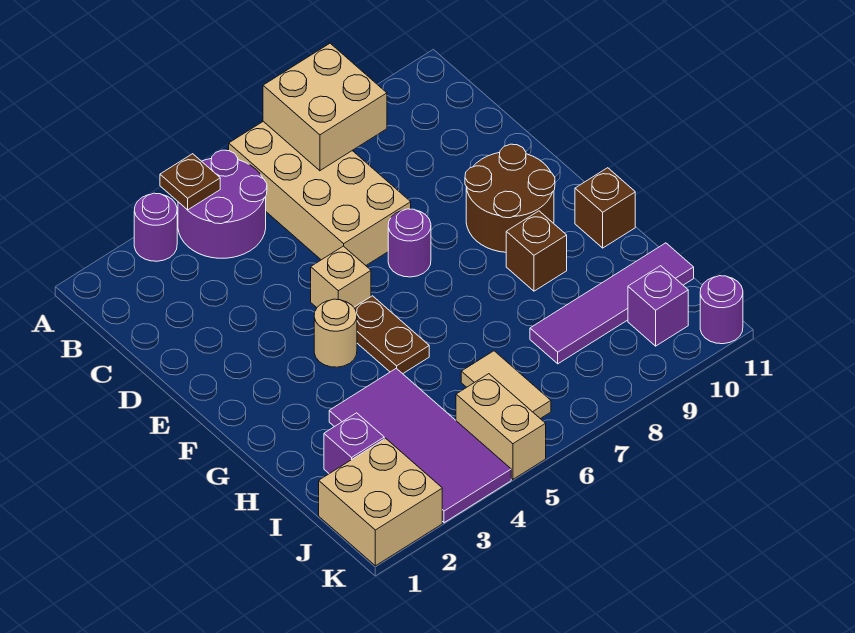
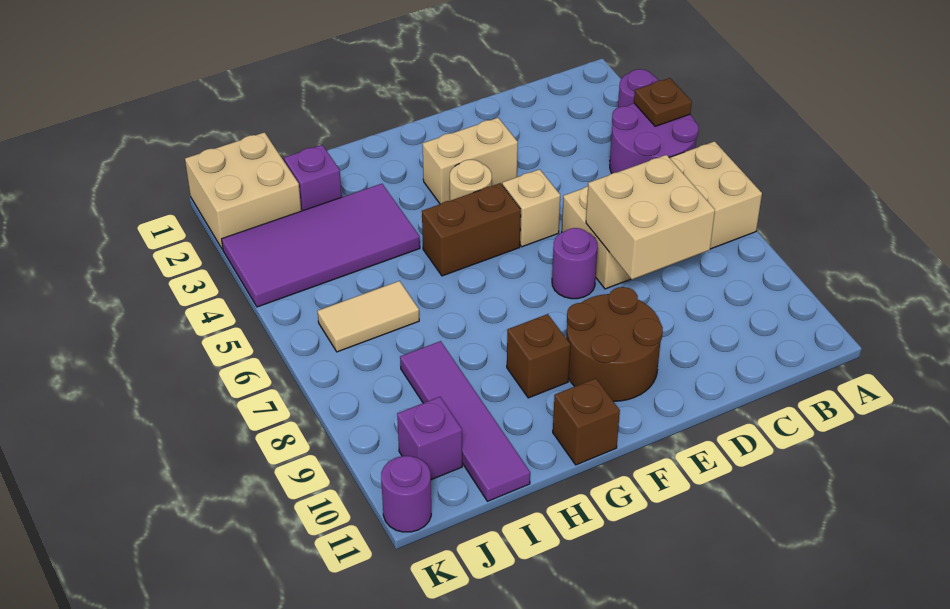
tan brick A7:B8 level 2 -> tan brick C7:D8 level 2
brown plate F5:G5 level 1 -> brown brick F5:G5 level 1
tan brick J5:K5 level 1 -> tan brick E3:F3 level 1

